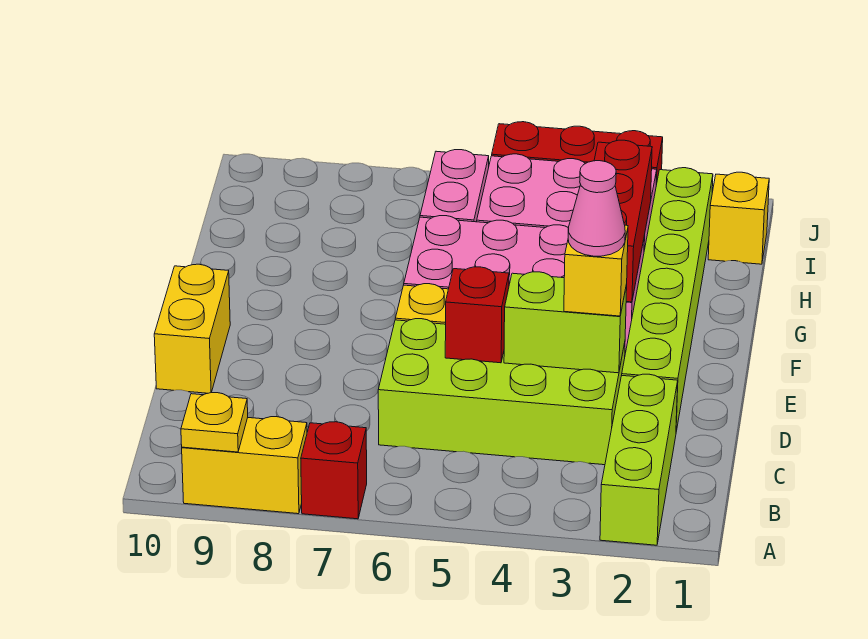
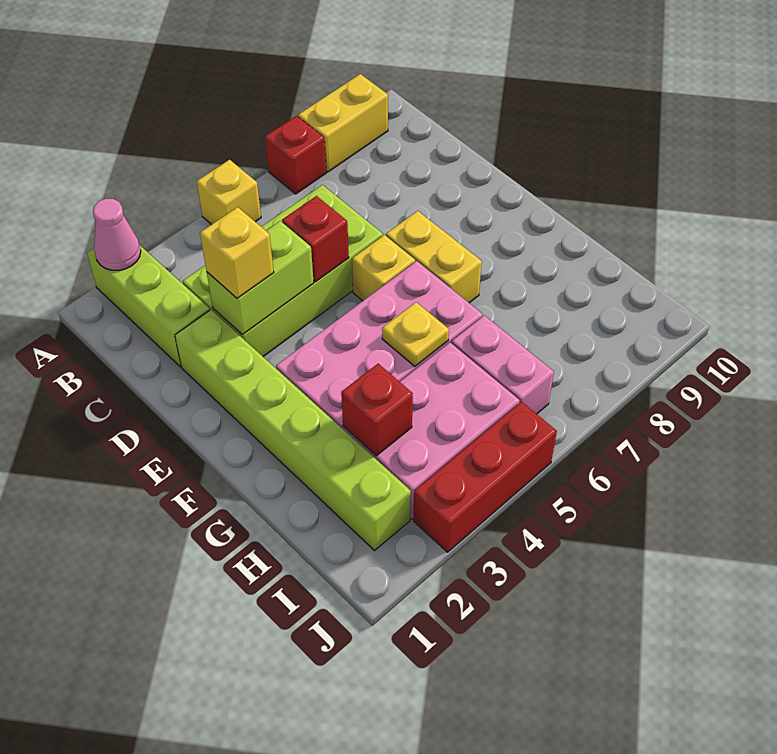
yellow plate A9 level 2 -> yellow plate G5 level 2
pink cone D3 level 4 -> pink cone A2 level 2
yellow brick D10:E10 level 1 -> yellow brick E7:F7 level 1
red brick F3:H3 level 2 -> red brick H3 level 2
yellow brick I1 level 1 -> yellow brick A5 level 1

